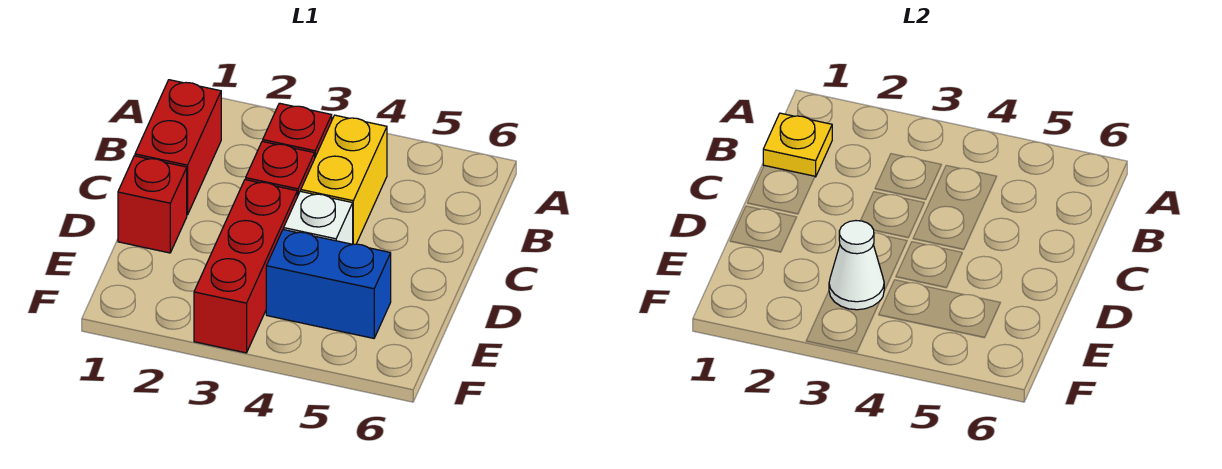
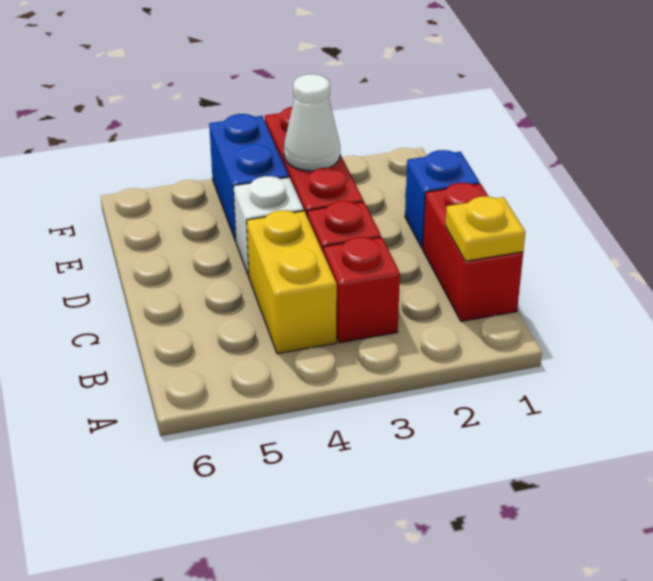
red brick D1 level 1 -> blue brick D1 level 1
blue brick E4:E5 level 1 -> blue brick E4:F4 level 1

